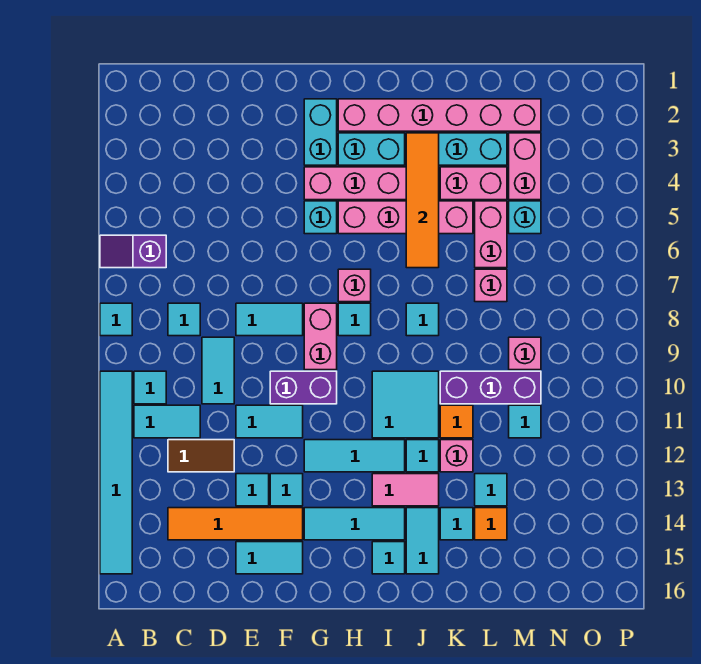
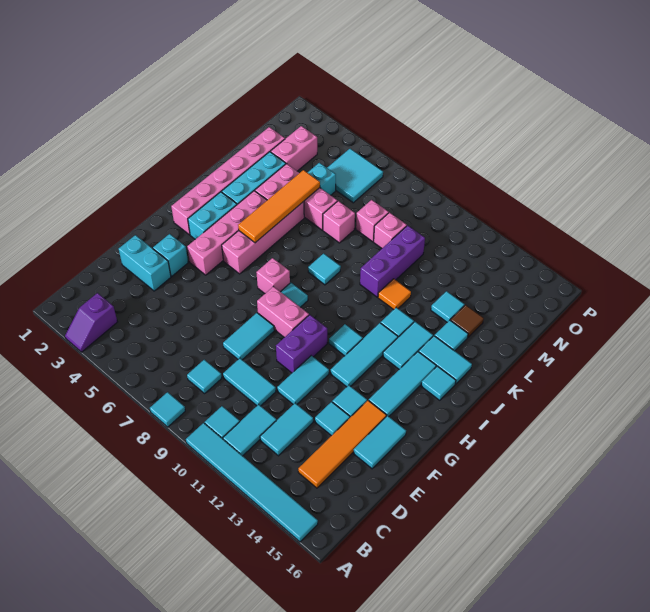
purple slope A6:B6 level 1 top B -> purple slope A3:B3 level 1 top B
brown tile C12:D12 level 1 -> cyan tile C12:D12 level 1
cyan brick G2:G3 level 1 -> cyan brick E2:E3 level 1
cyan brick G5 level 1 -> cyan brick F3 level 1
cyan tile I10:J11 level 1 -> cyan tile N5:O6 level 1
pink tile I13:J13 level 1 -> cyan tile I13:J13 level 1
orange tile J3:J6 level 2 -> orange tile I5:L5 level 2
pink brick K12 level 1 -> pink brick M8 level 1
orange tile L14 level 1 -> brown tile L14 level 1
pink brick M3:M4 level 1 -> pink brick M3:N3 level 1
cyan tile M11 level 1 -> cyan tile H11 level 1

